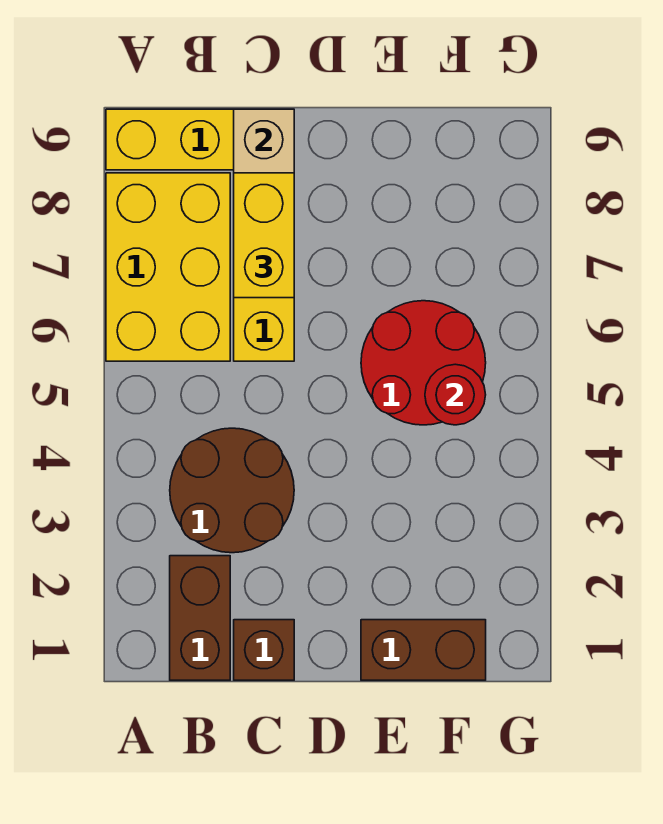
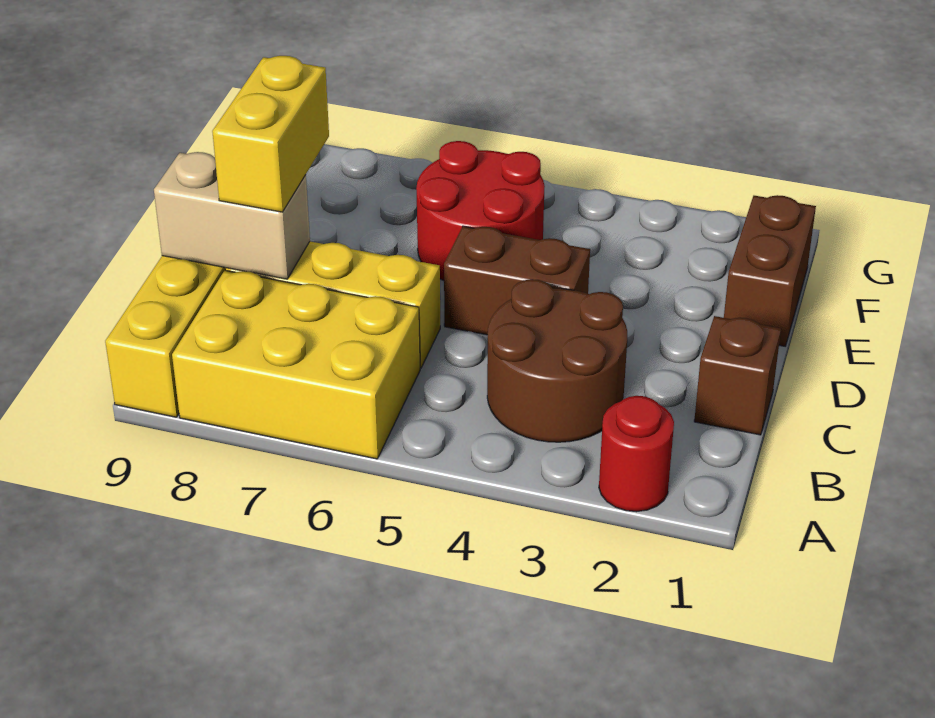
brown brick B1:B2 level 1 -> brown brick D4:D5 level 1
yellow brick C7:C8 level 3 -> yellow brick C8:D8 level 3
red round brick F5 level 2 -> red round brick A2 level 1

